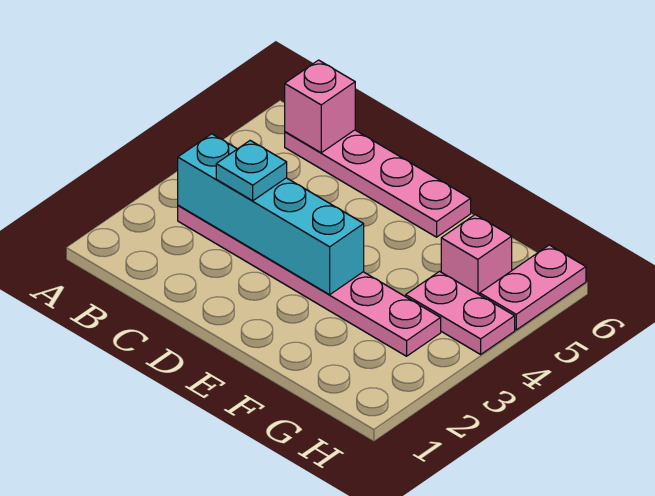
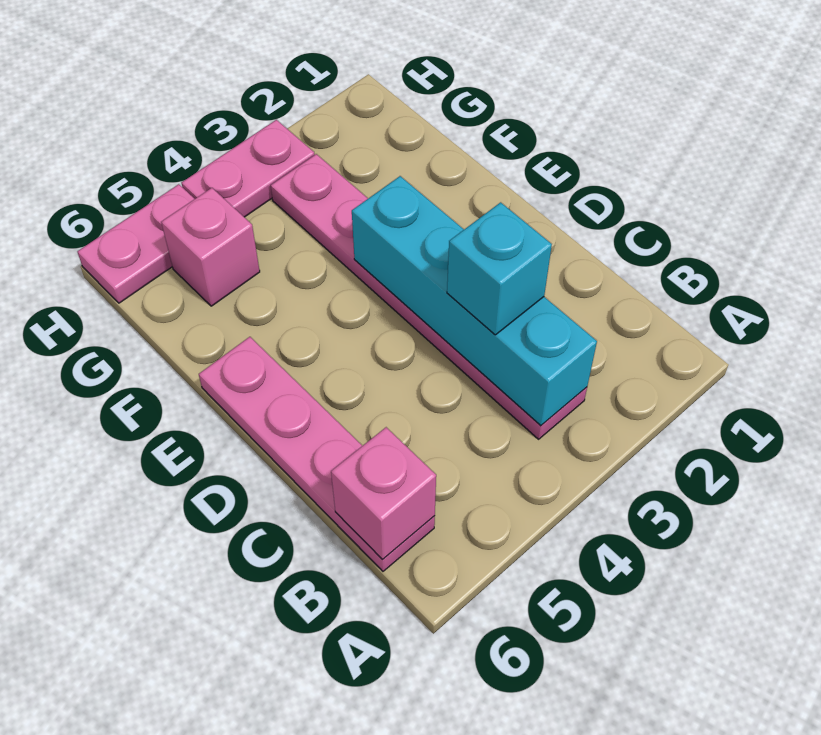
cyan plate C3 level 3 -> cyan brick C3 level 3
pink plate G4:H4 level 1 -> pink plate H3:H4 level 1

